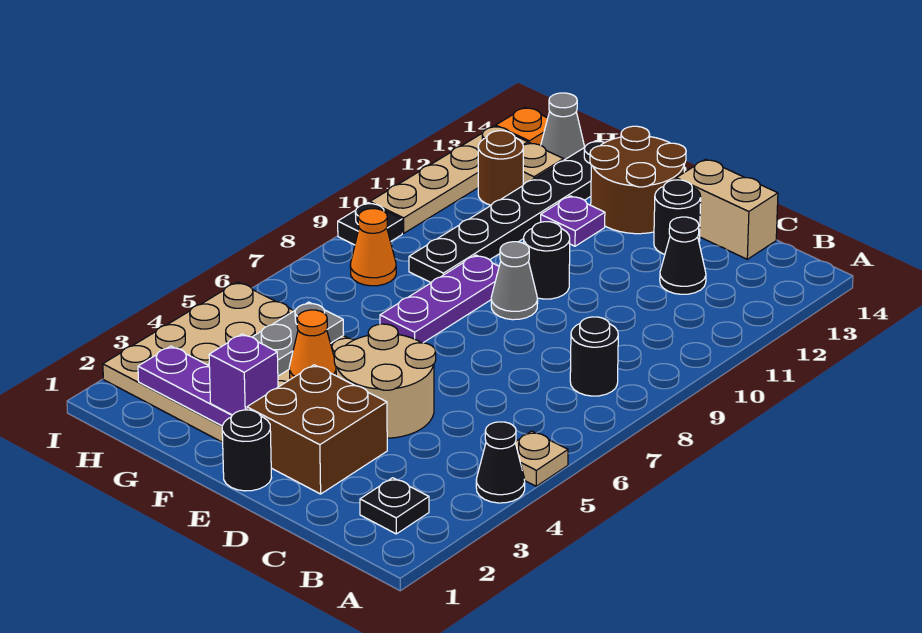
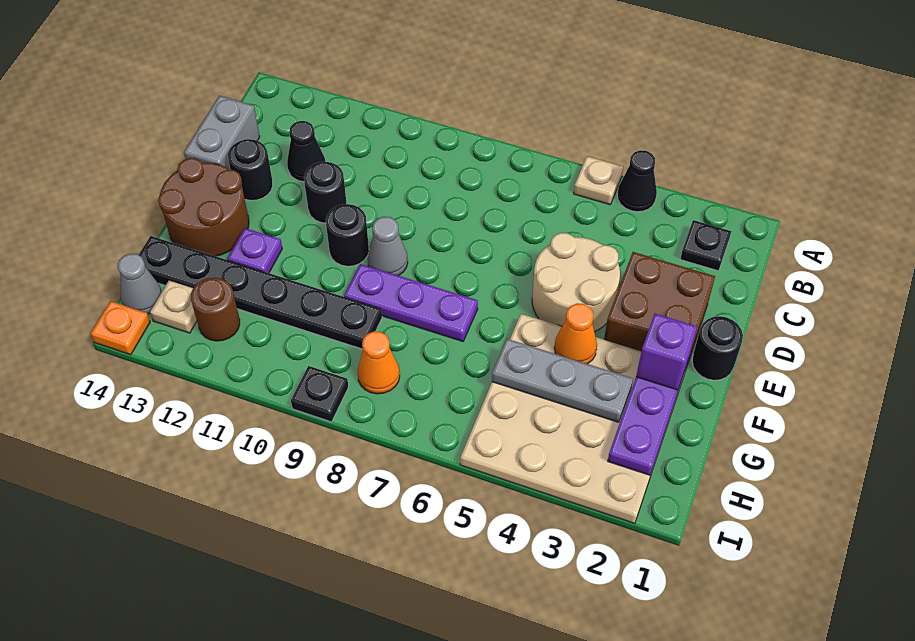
black round brick B8 level 1 -> black round brick D11 level 1
tan brick C14:D14 level 1 -> grey brick C14:D14 level 1
tan plate I10:I13 level 1 -> none

